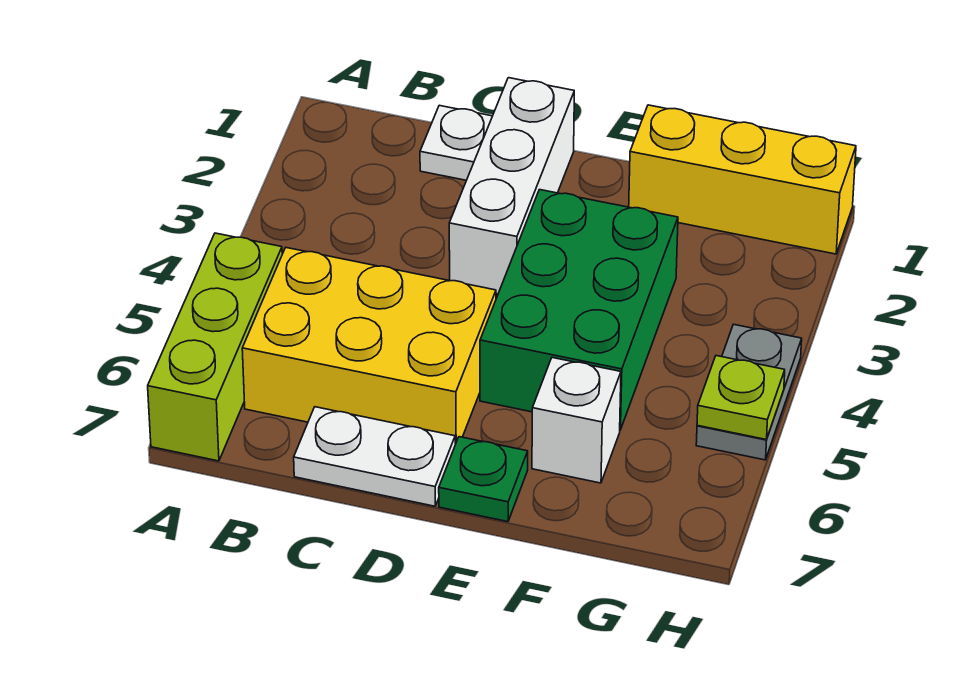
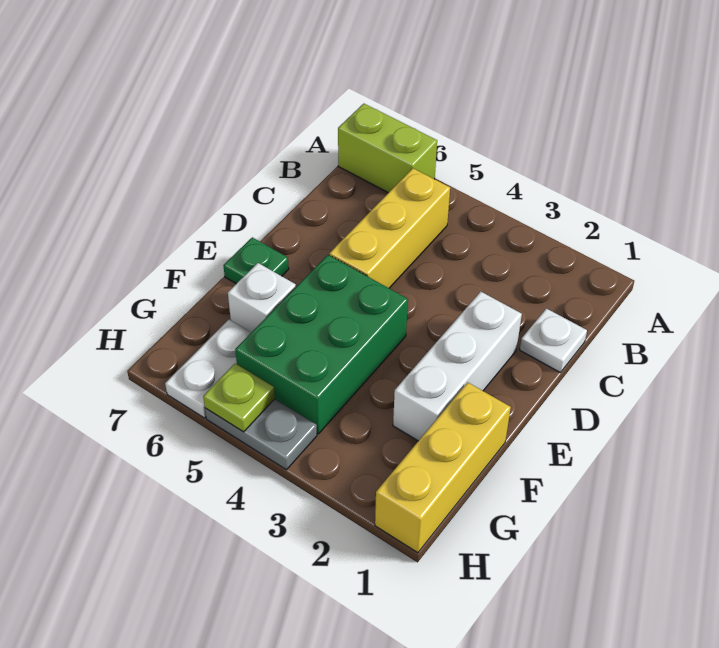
lime brick A5:A7 level 1 -> lime brick A6:A7 level 1
yellow brick B5:D6 level 1 -> yellow brick B5:D5 level 1
white plate C7:D7 level 1 -> white plate G6:H6 level 1
white brick D1:D3 level 1 -> white brick D2:F2 level 1
green brick E3:F5 level 1 -> green brick E4:G5 level 1

